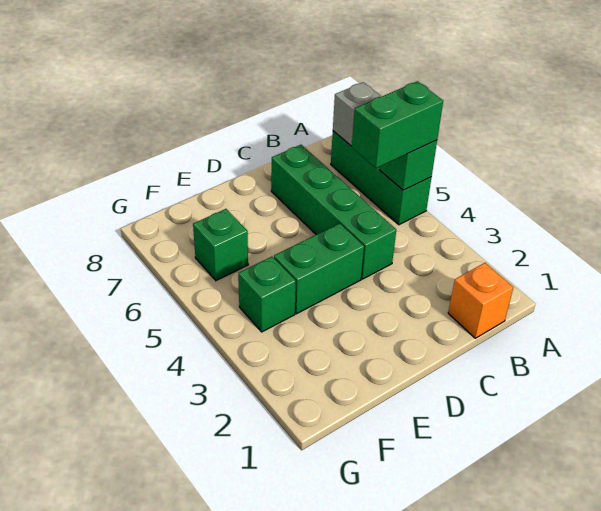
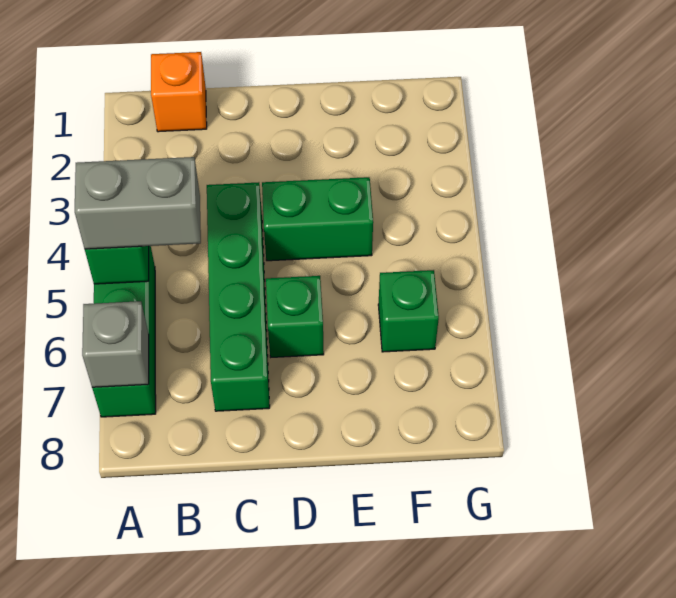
green brick A5:B5 level 3 -> grey brick A5:B5 level 3
green brick F4 level 1 -> green brick D6 level 1

